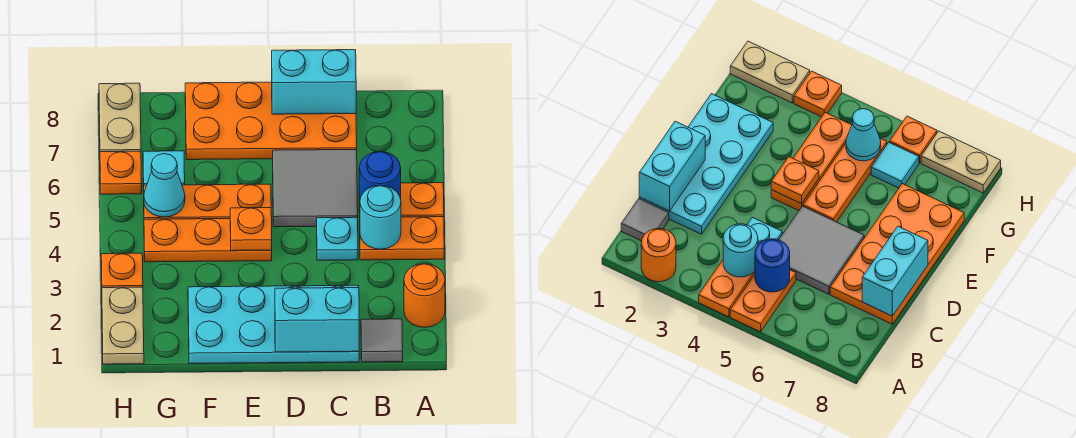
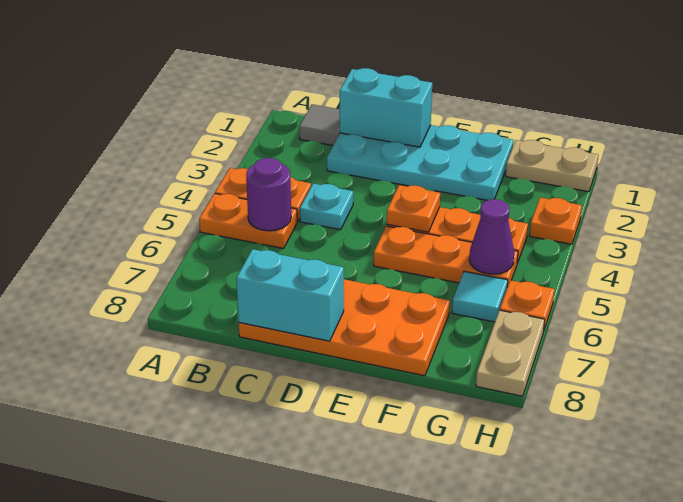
orange round brick A2 level 1 -> none
cyan round brick B4 level 2 -> none
blue round brick B5 level 2 -> purple round brick B5 level 2
grey tile C5:D6 level 1 -> none
cyan cone G5 level 2 -> purple cone G5 level 2
tan plate H1:H2 level 1 -> tan plate G1:H1 level 1

